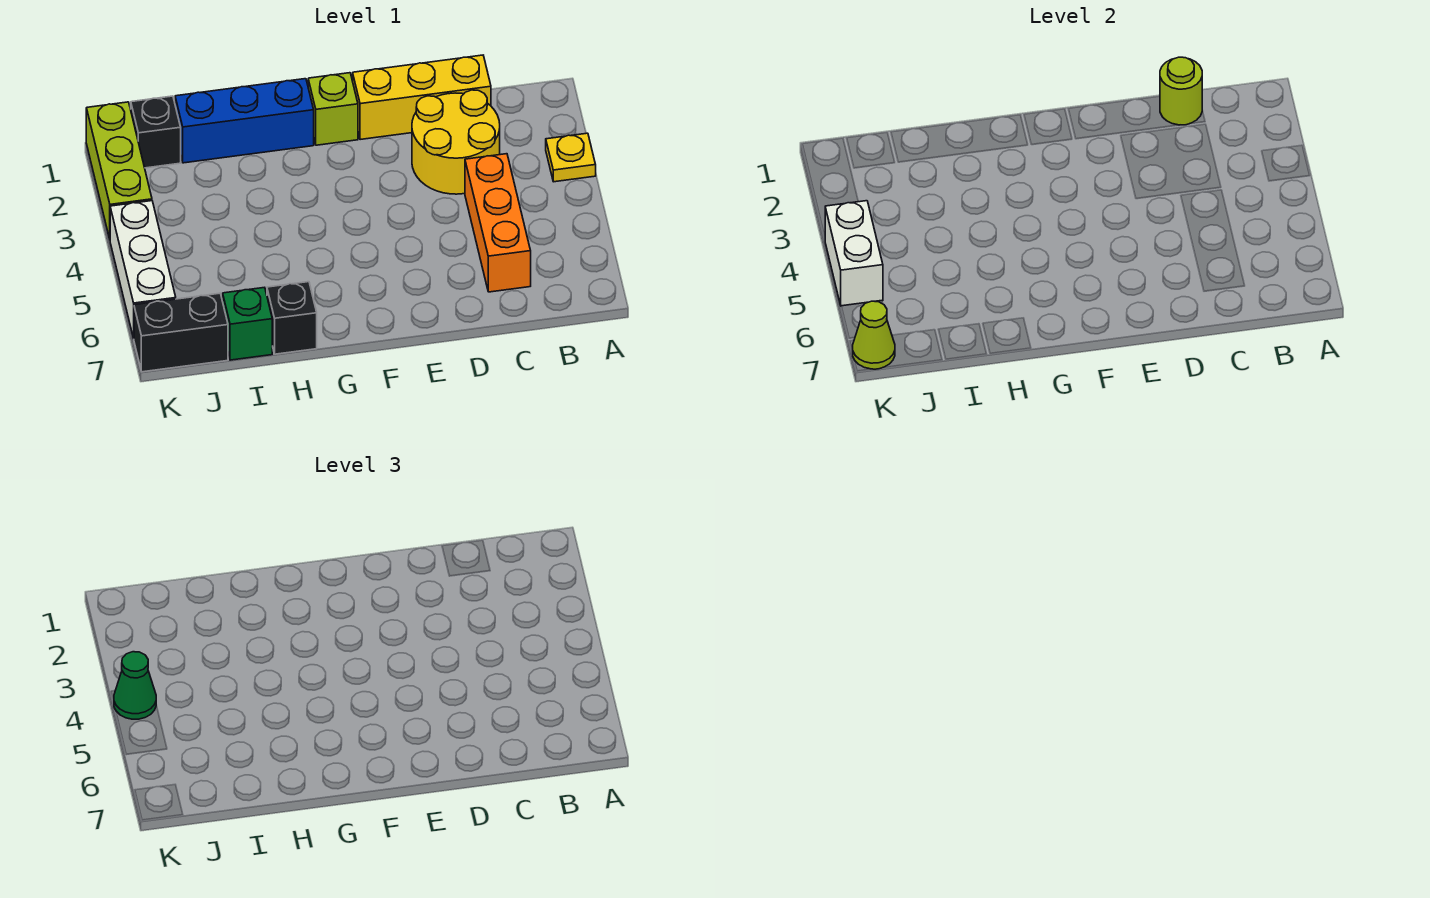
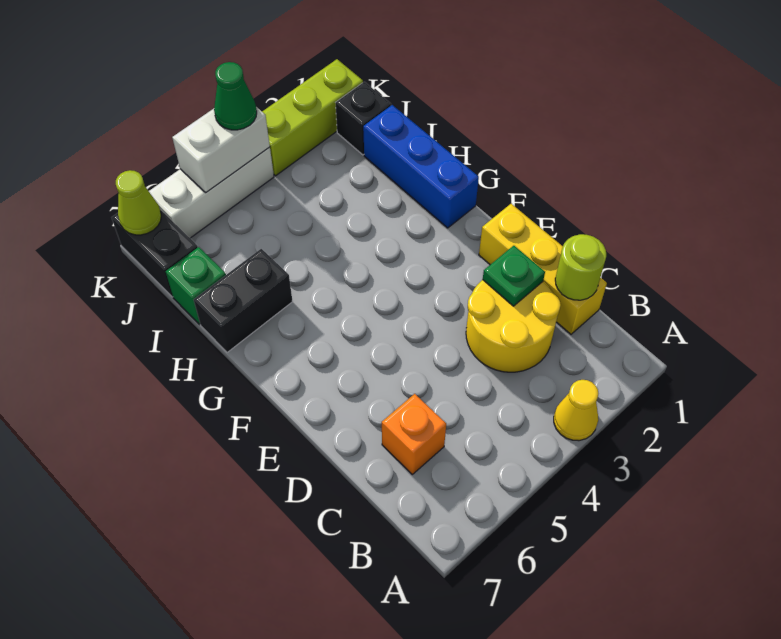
yellow plate A3 level 1 -> yellow cone A3 level 1
orange brick C4:C6 level 1 -> orange brick C6 level 1
none -> green plate D2 level 2
lime brick F1 level 1 -> none
black brick H7 level 1 -> black brick H6:H7 level 1

